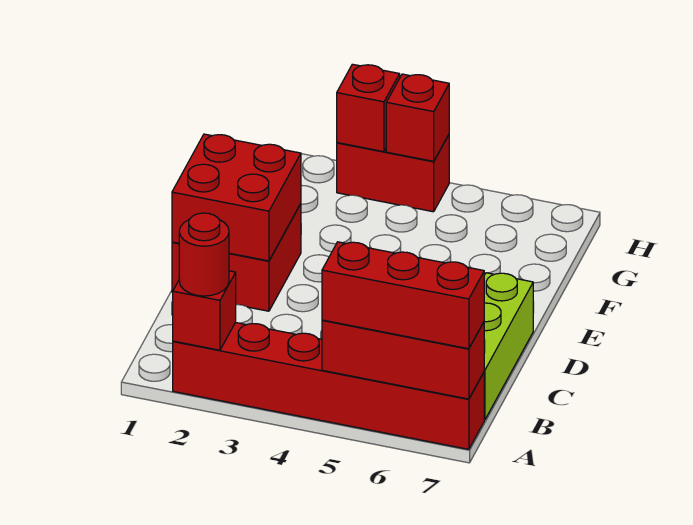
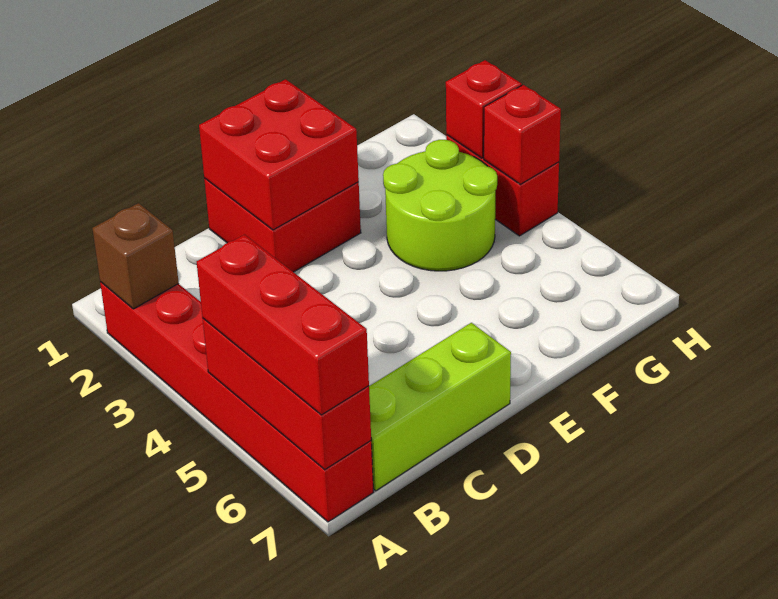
red brick A2 level 2 -> brown brick A2 level 2
red round brick A2 level 3 -> none
none -> lime round brick F3:G4 level 1

